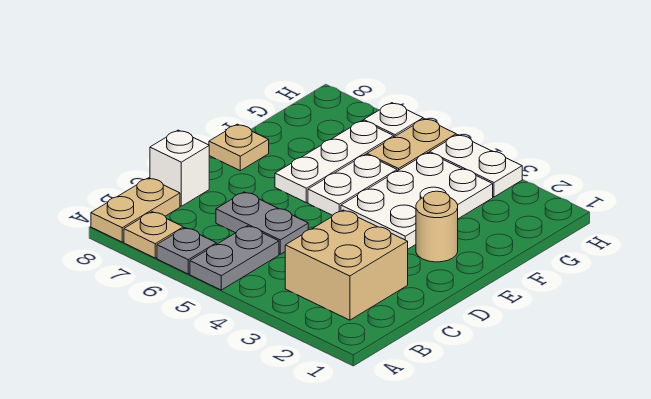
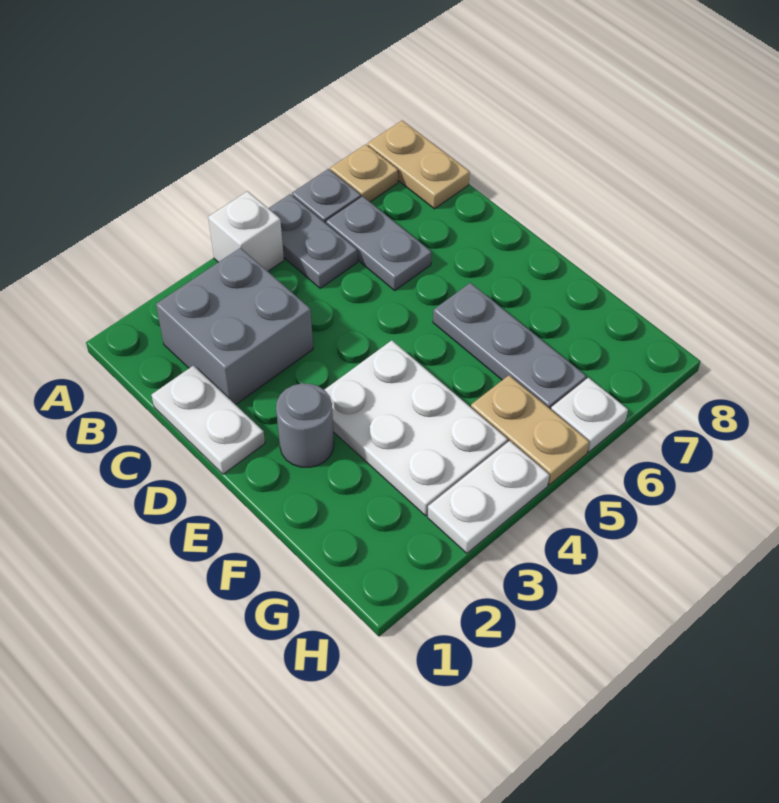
tan brick B2:C3 level 1 -> grey brick B2:C3 level 1
grey plate C5:C6 level 1 -> grey plate B6:C6 level 1
white brick C8 level 1 -> white brick A4 level 1
tan round brick E2 level 1 -> grey round brick E2 level 1
white plate E5:F5 level 1 -> white plate C1:D1 level 1
white plate E6:G6 level 1 -> grey plate E6:G6 level 1
tan plate E8 level 1 -> none

